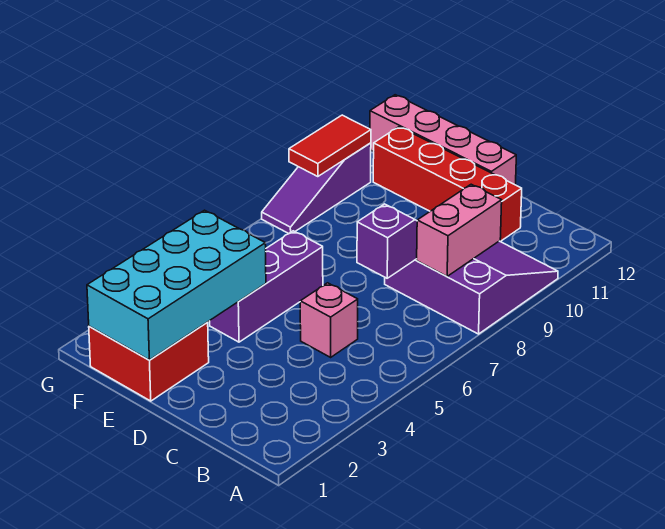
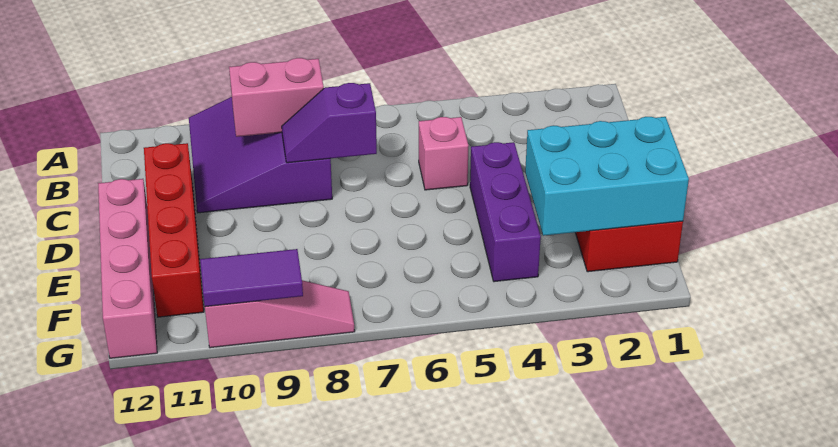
cyan brick E1:F4 level 2 -> cyan brick E1:F3 level 2
purple brick E4:E6 level 1 -> purple brick D4:F4 level 1
purple slope G8:G10 level 1 top 10 -> pink slope G8:G10 level 1 top 10
red tile G9:G10 level 2 -> purple tile G9:G10 level 2

